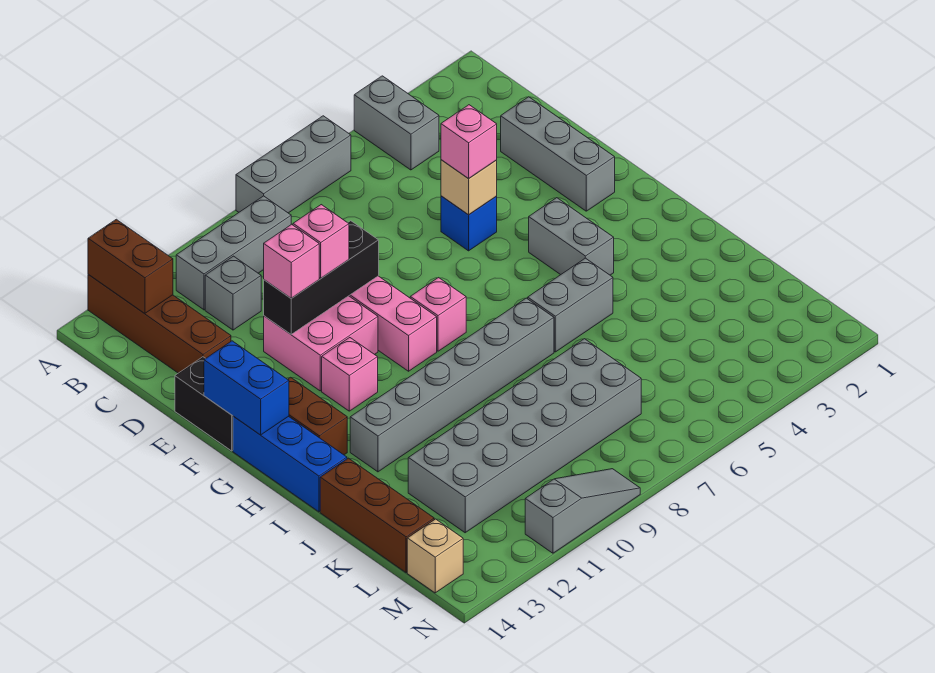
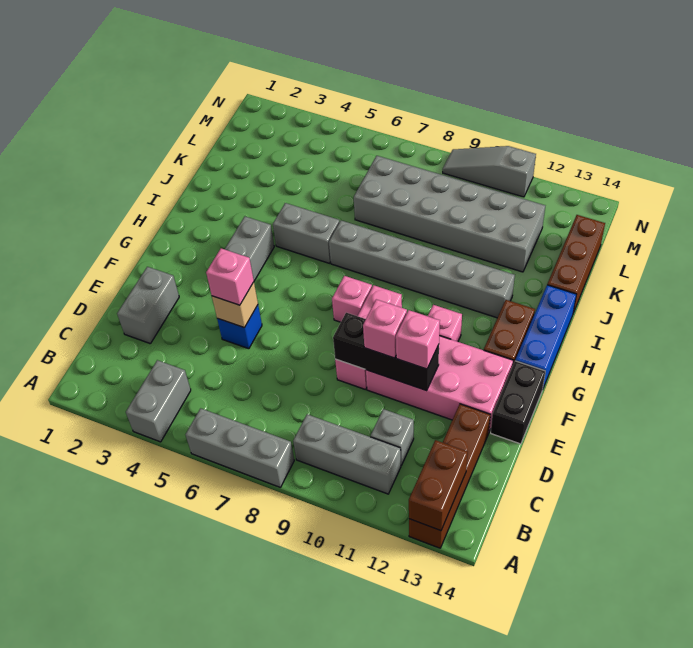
grey brick D2:F2 level 1 -> grey brick D2:E2 level 1
pink brick E10:F11 level 1 -> pink brick E10:F13 level 1
blue brick F14:G14 level 2 -> none
tan brick M14 level 1 -> none

